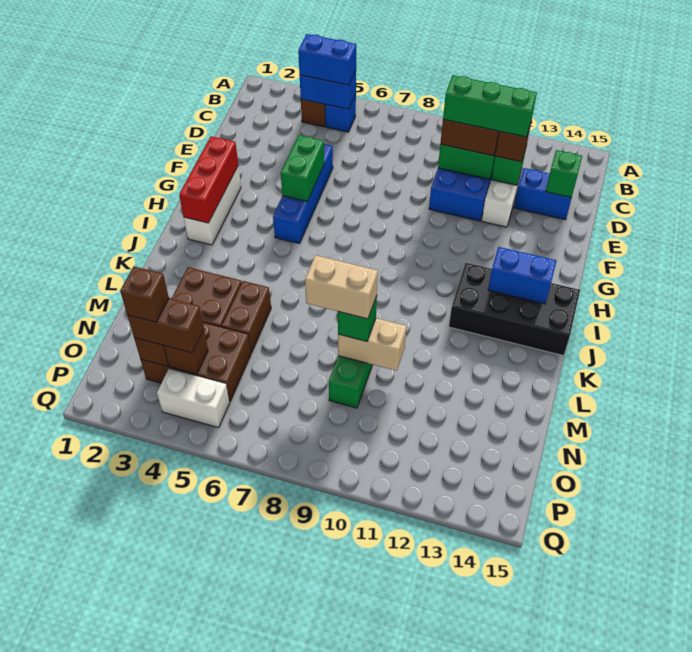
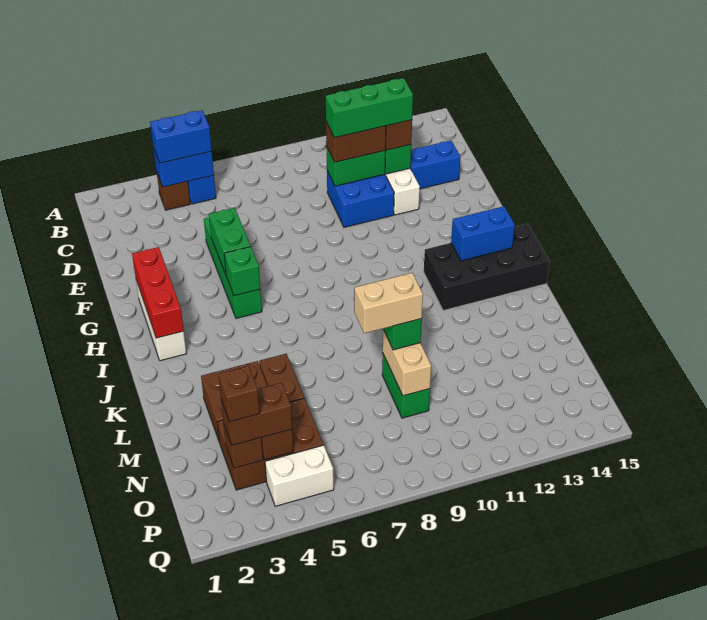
green brick D14 level 2 -> green brick H5 level 2
blue brick E5:H5 level 1 -> green brick E5:H5 level 1
tan brick M9:M10 level 2 -> tan brick M9:N9 level 2

